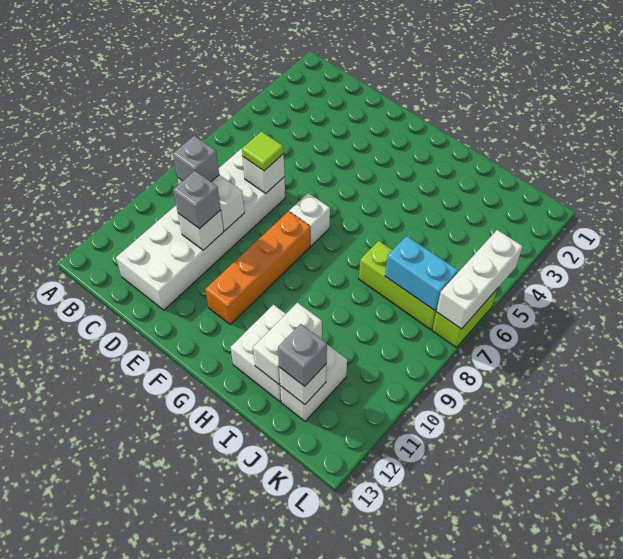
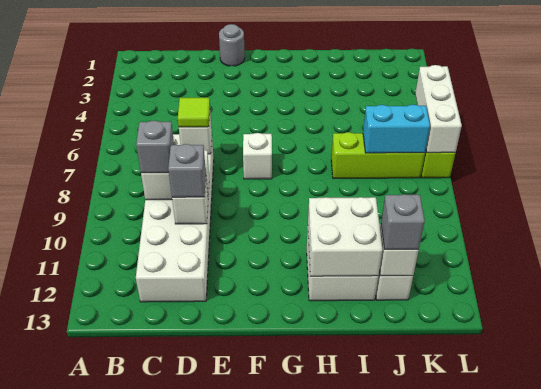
none -> grey round brick E1 level 1
orange brick F8:F11 level 1 -> none
white brick I11:I12 level 2 -> white brick H11:I12 level 2

